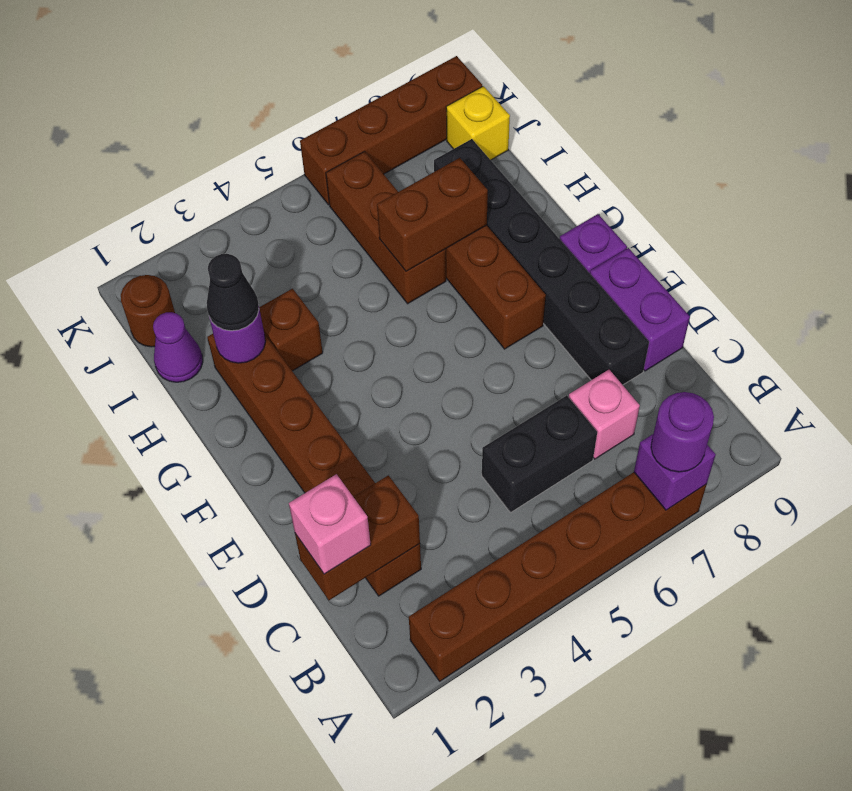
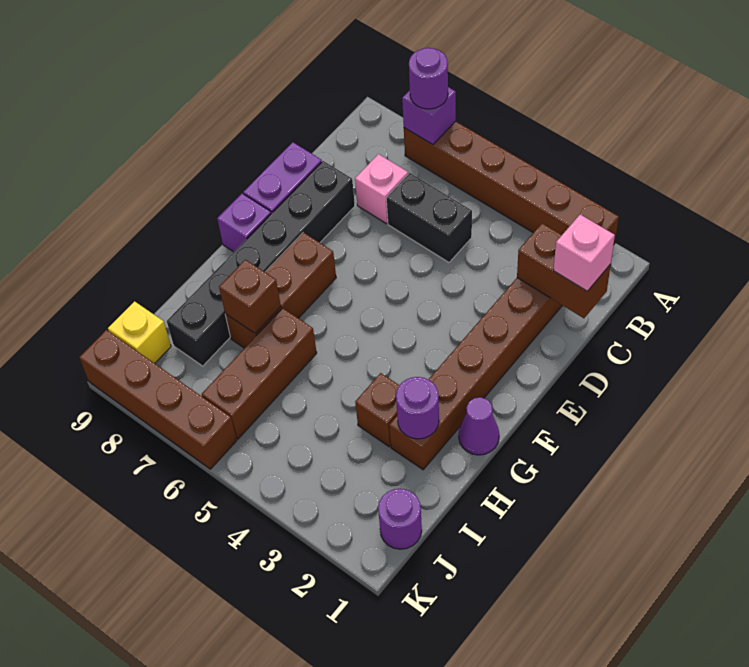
black cone H2 level 3 -> none
brown brick H6:H7 level 2 -> brown brick H7 level 2
purple cone I1 level 1 -> purple cone G1 level 1
brown round brick J1 level 1 -> purple round brick J1 level 1

